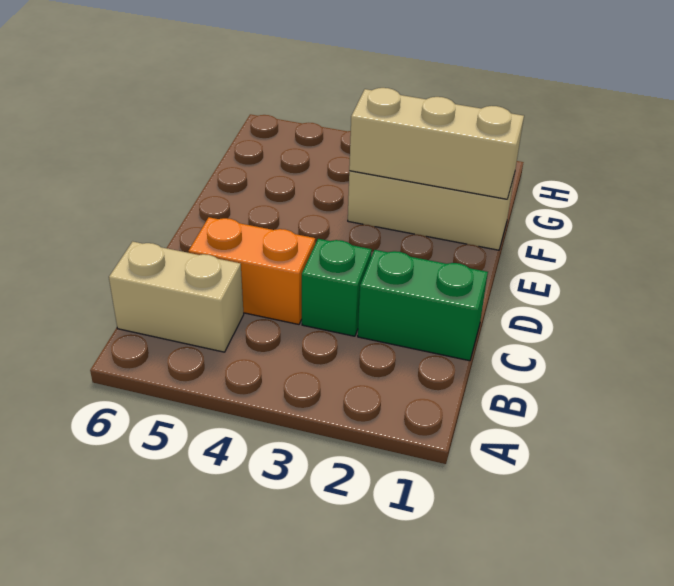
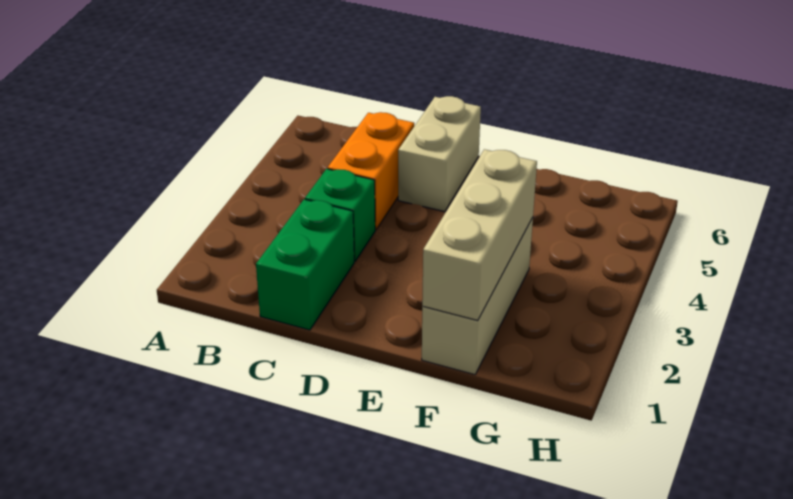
tan brick B5:B6 level 1 -> tan brick D5:D6 level 1

